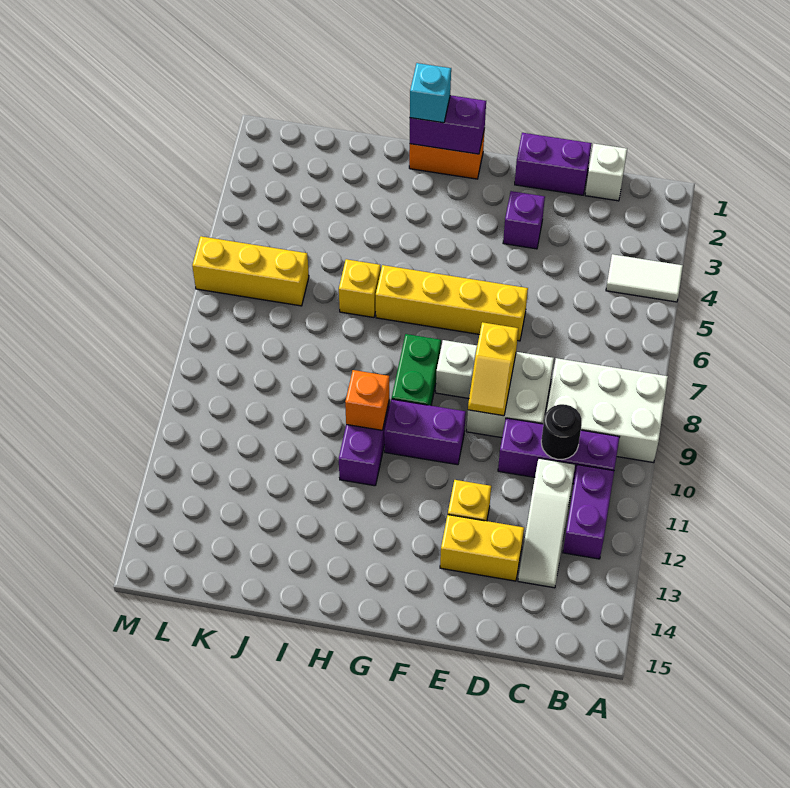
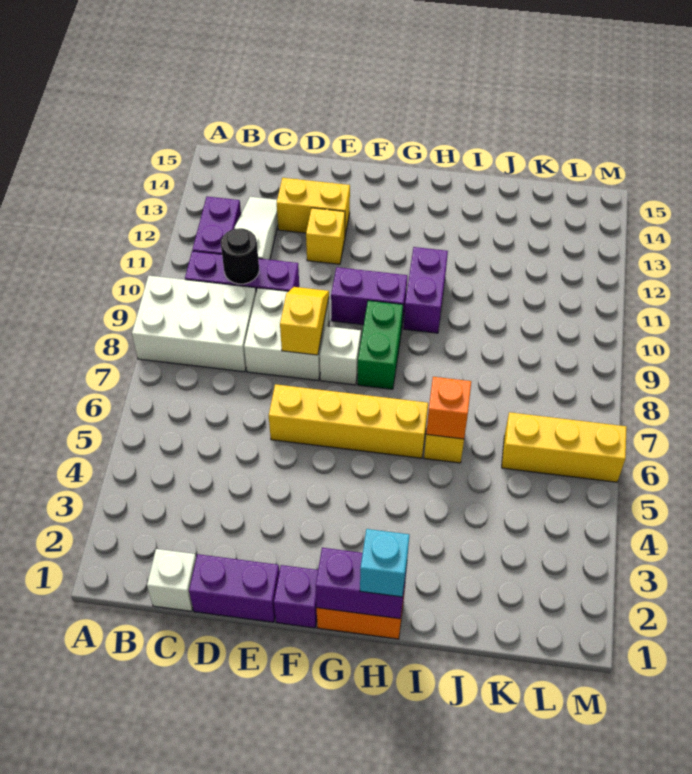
white tile A4:B4 level 1 -> none
purple brick E3 level 1 -> purple brick F1 level 1
orange brick H10 level 2 -> orange brick I6 level 2

